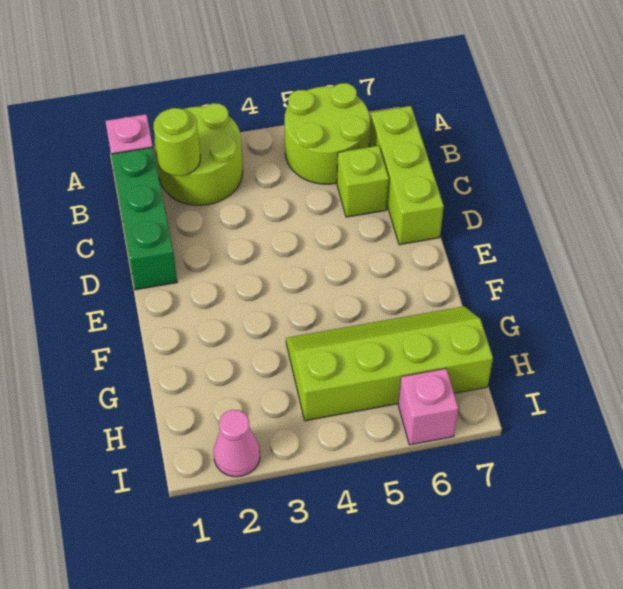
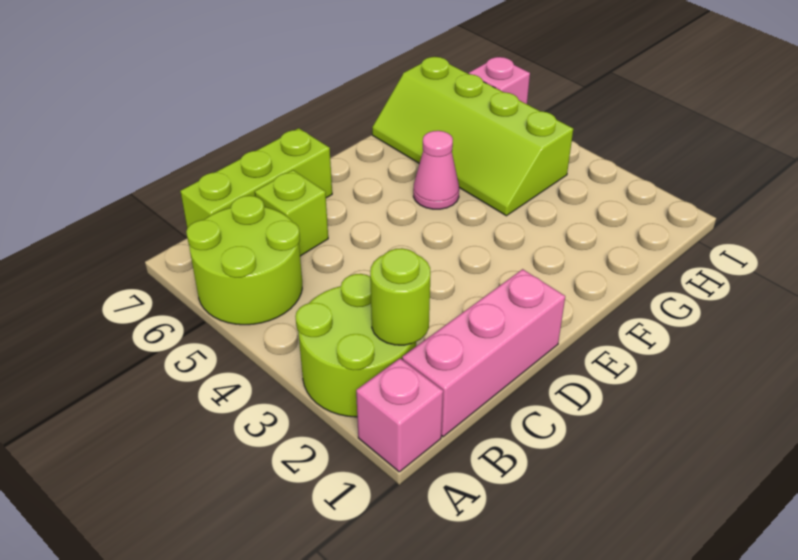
green brick B1:D1 level 1 -> pink brick B1:D1 level 1
pink cone I2 level 1 -> pink cone F5 level 1

